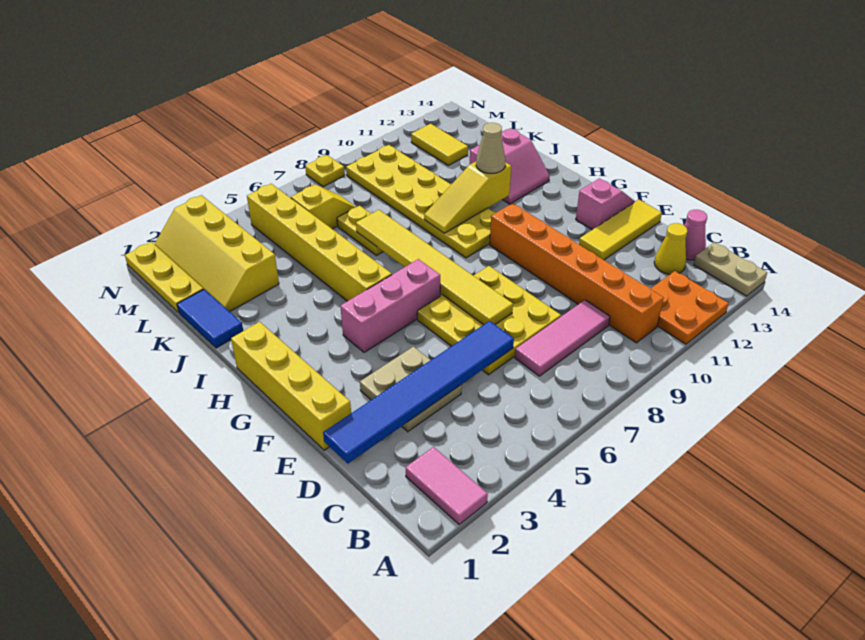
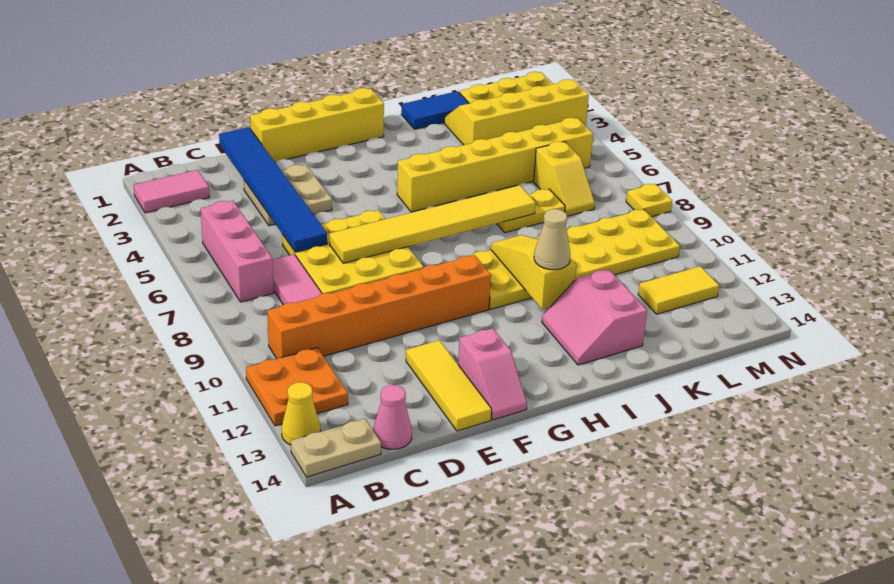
yellow cone C13 level 1 -> yellow cone A13 level 1
pink brick G4:G6 level 1 -> pink brick B5:B7 level 1

